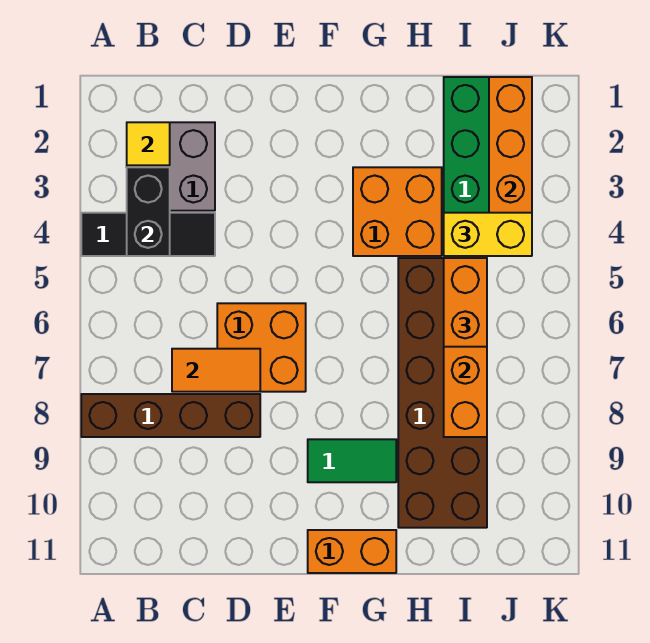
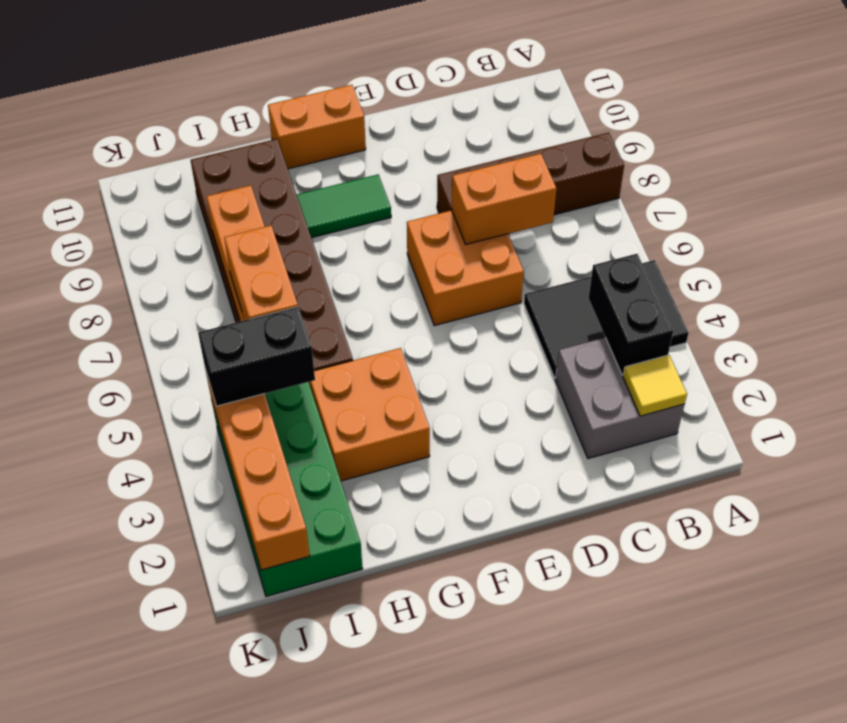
black tile A4:C4 level 1 -> black tile A4:C5 level 1
orange tile C7:D7 level 2 -> orange brick C7:D7 level 2
yellow brick I4:J4 level 3 -> black brick I4:J4 level 3

